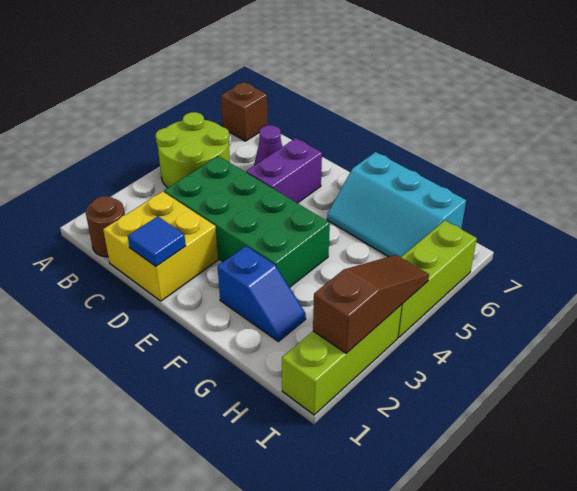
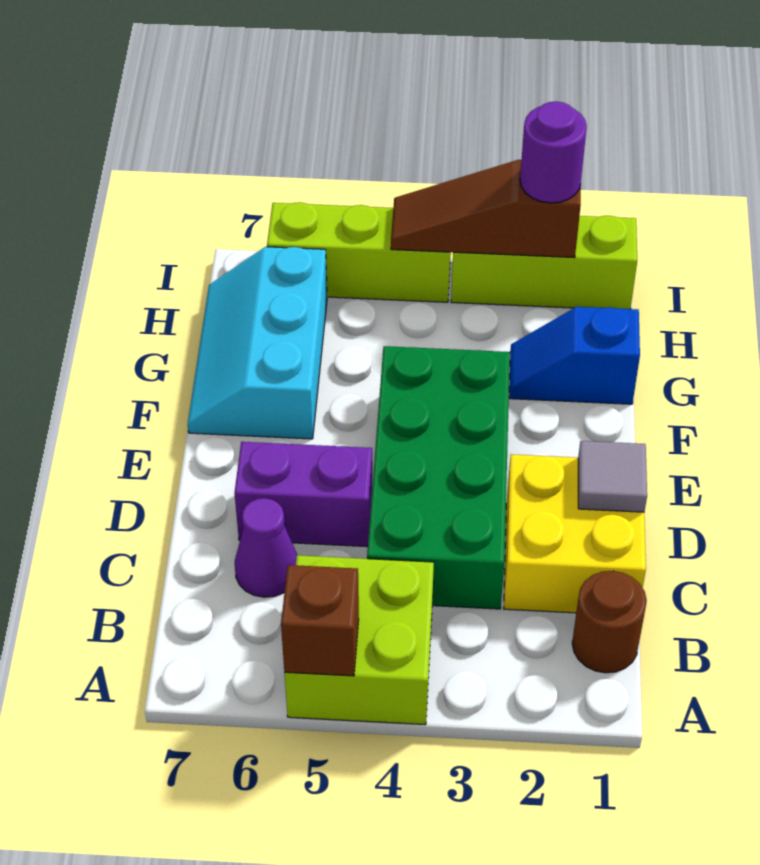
lime round brick A4:B5 level 1 -> lime brick A4:B5 level 1
brown brick A7 level 1 -> brown brick A5 level 2
blue tile D1 level 2 -> grey tile D1 level 2
blue slope F2:G2 level 1 top F -> blue slope G1:G2 level 1 top 1
cyan slope F6:H7 level 1 top 7 -> cyan slope F6:H7 level 1 top 6
none -> purple round brick I2 level 3

